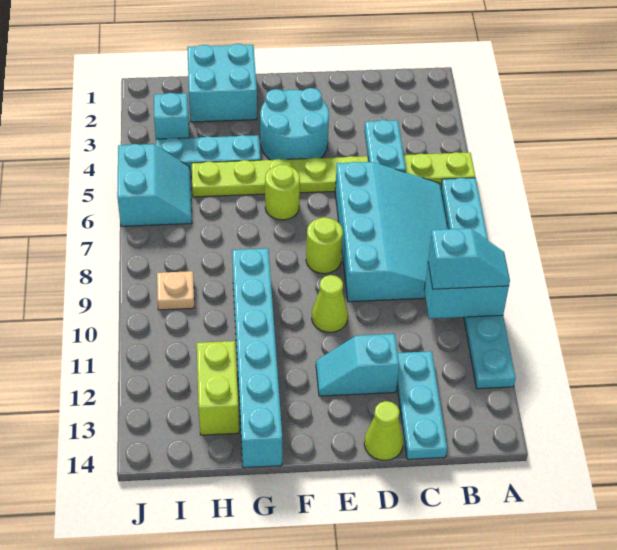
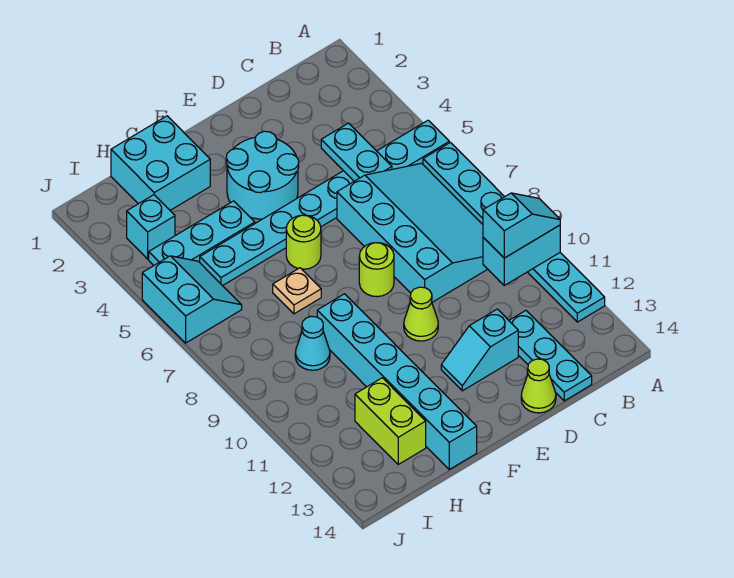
lime plate A5:H5 level 1 -> cyan plate A5:H5 level 1
none -> cyan cone H9 level 1
tan plate I9 level 1 -> tan plate G7 level 1

